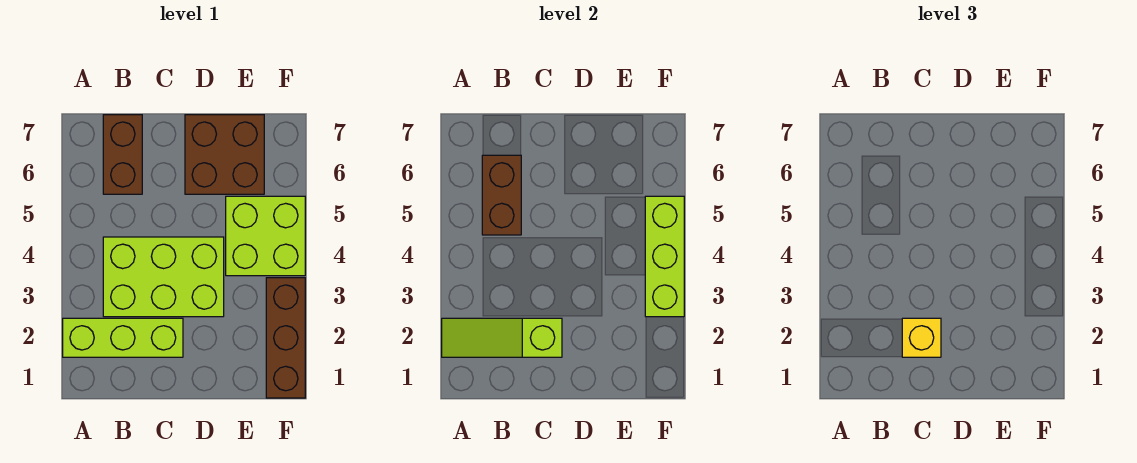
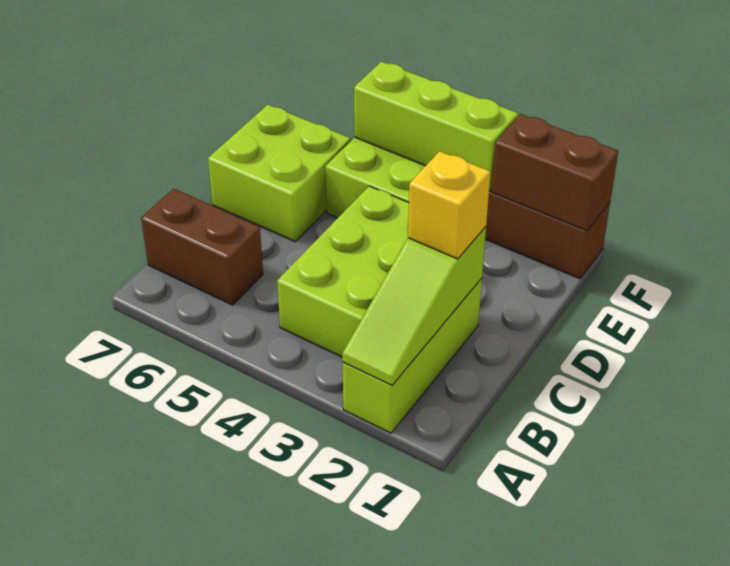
brown brick B5:B6 level 2 -> brown brick F1:F2 level 2
brown brick D6:E7 level 1 -> lime brick D6:E7 level 1

